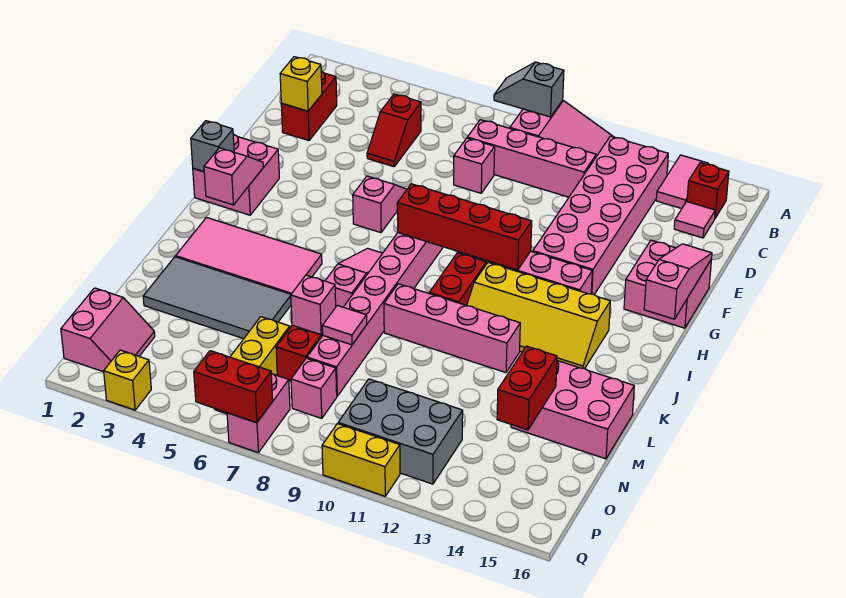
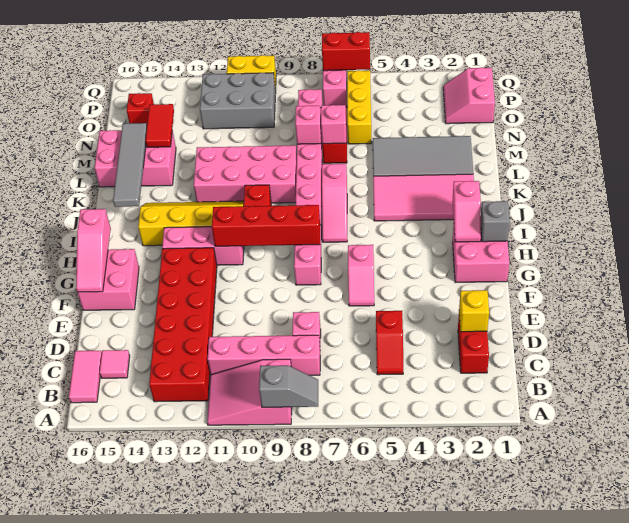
pink tile A14:B14 level 1 -> pink tile B16:C16 level 1
pink brick B12:G13 level 1 -> red brick B12:G13 level 1
red brick B15 level 1 -> red brick O15 level 1
red slope C5:D5 level 1 top C -> red slope C5:D5 level 1 top D
none -> grey tile J15:M15 level 2
pink brick K9:K12 level 1 -> pink brick K9:L12 level 1
pink tile M8 level 2 -> pink brick M8 level 2
red brick M14:N14 level 2 -> red tile M14:N14 level 2
yellow brick Q3 level 1 -> none

